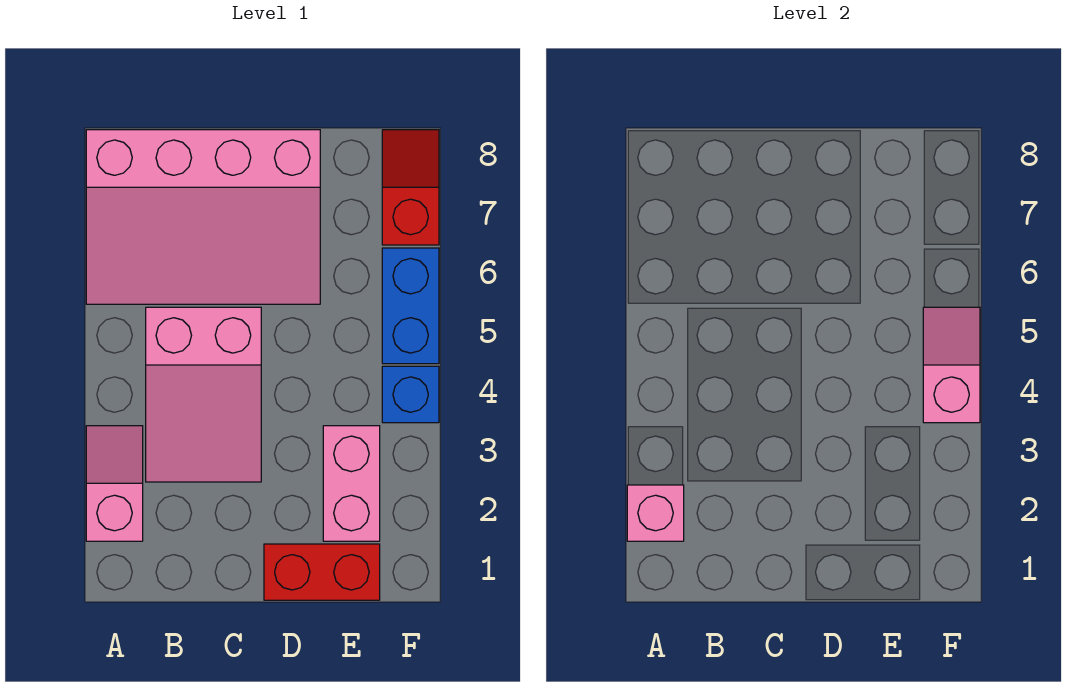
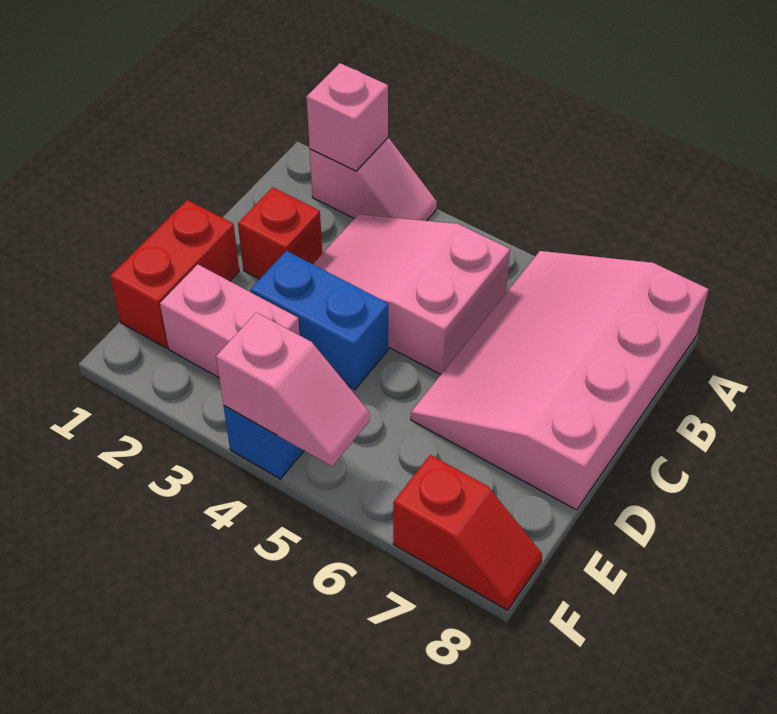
none -> red brick C2 level 1
blue brick F5:F6 level 1 -> blue brick D3:D4 level 1

